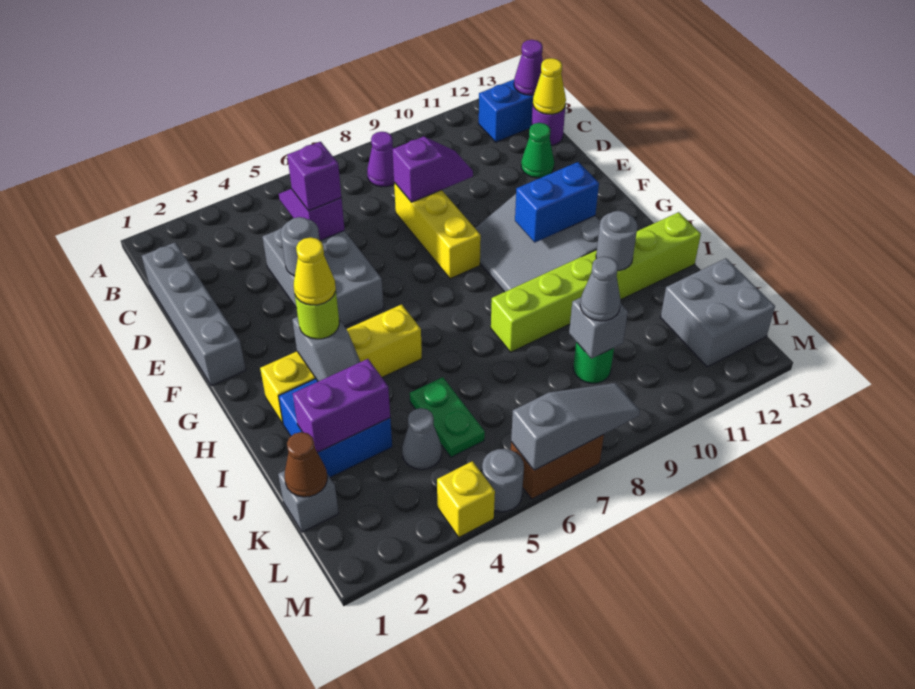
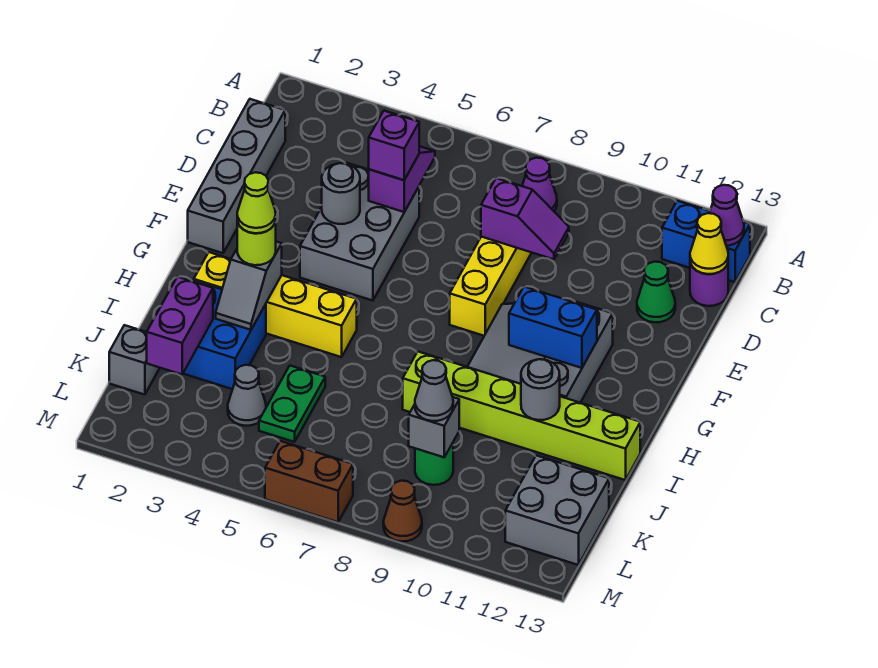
yellow cone H3 level 4 -> lime cone H3 level 4
purple brick J2:J3 level 2 -> purple brick J2:K2 level 2
brown cone K1 level 2 -> brown cone M9 level 1
yellow brick M4 level 1 -> none
grey round brick M5 level 1 -> none
grey slope M6:M8 level 2 top 6 -> none

